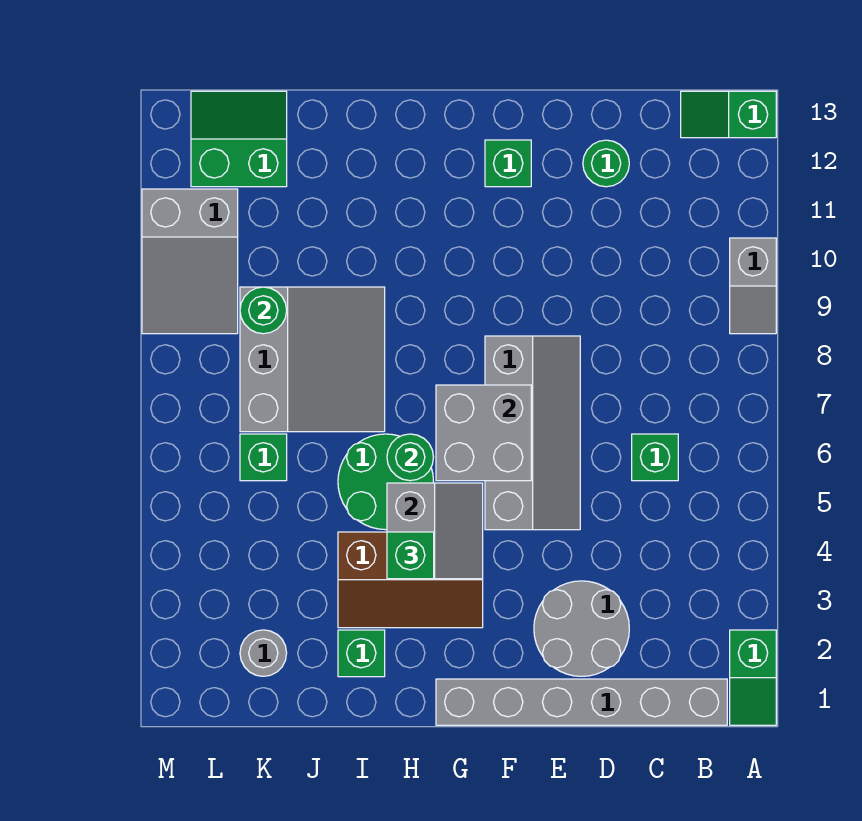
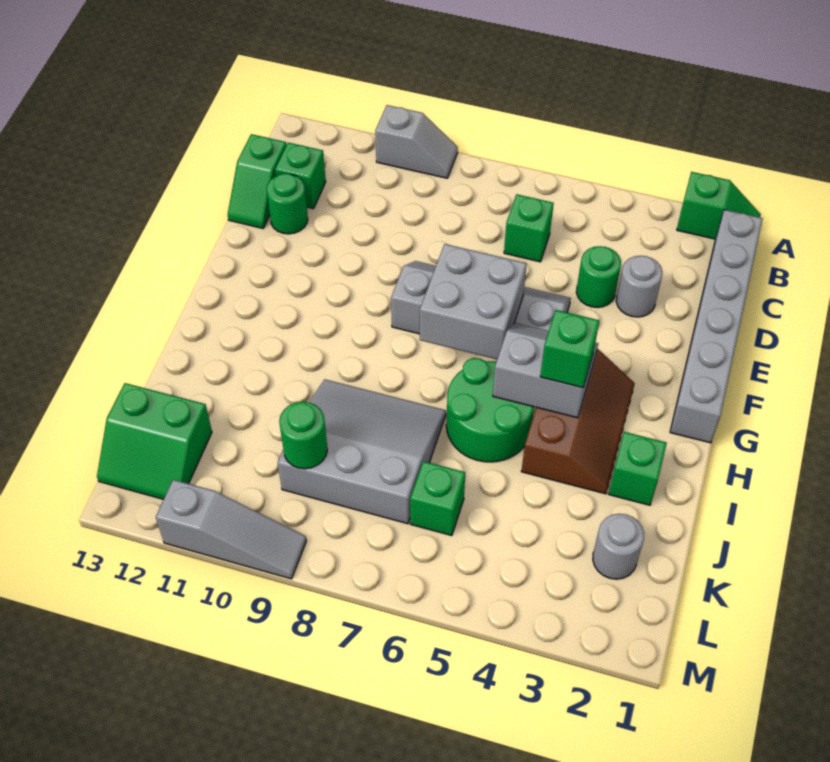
green slope A13:B13 level 1 top A -> green slope C13:D13 level 1 top C
grey round brick D2:E3 level 1 -> grey round brick D3 level 1
green brick F12 level 1 -> green brick C12 level 1
green round brick H6 level 2 -> green round brick D4 level 1
green slope K12:L13 level 1 top 12 -> green slope K12:L13 level 1 top K
grey slope L9:M11 level 1 top 11 -> grey slope M9:M11 level 1 top 11

